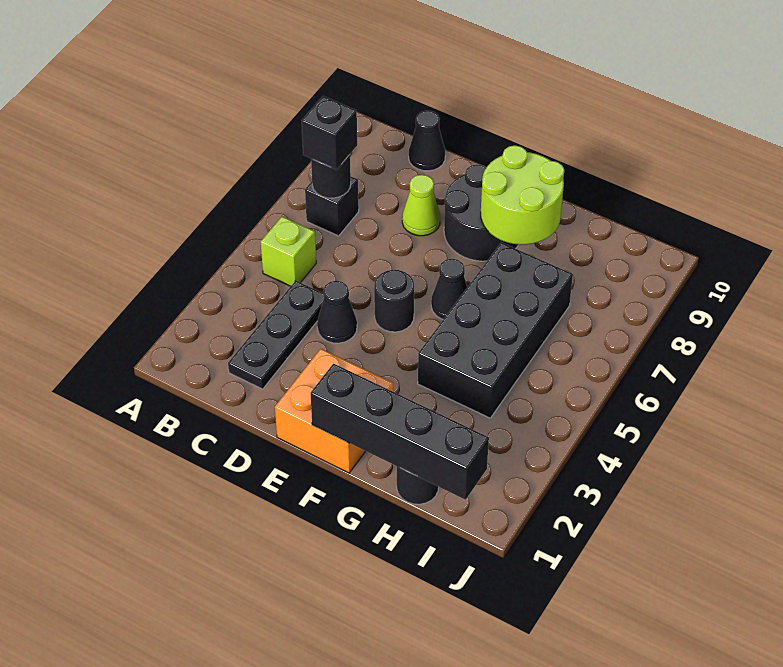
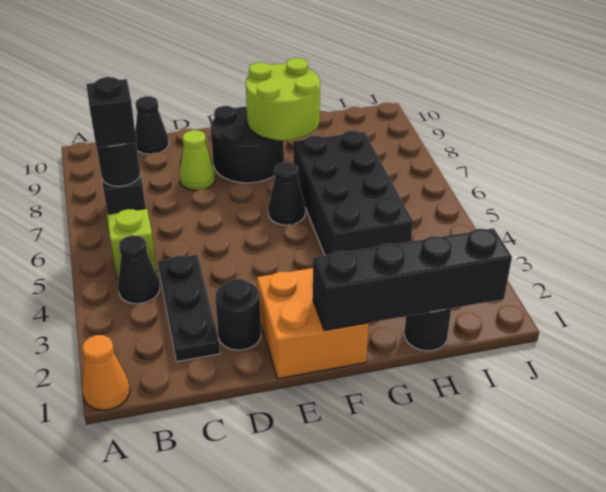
none -> orange cone A1 level 1
black cone D4 level 1 -> black cone B4 level 1
black round brick E5 level 1 -> black round brick D2 level 1

